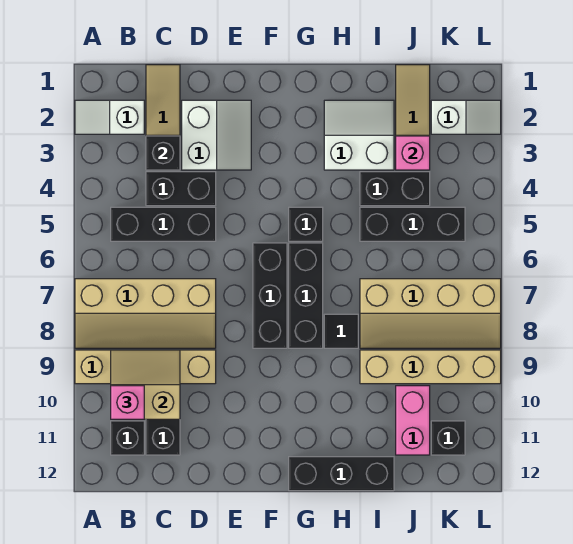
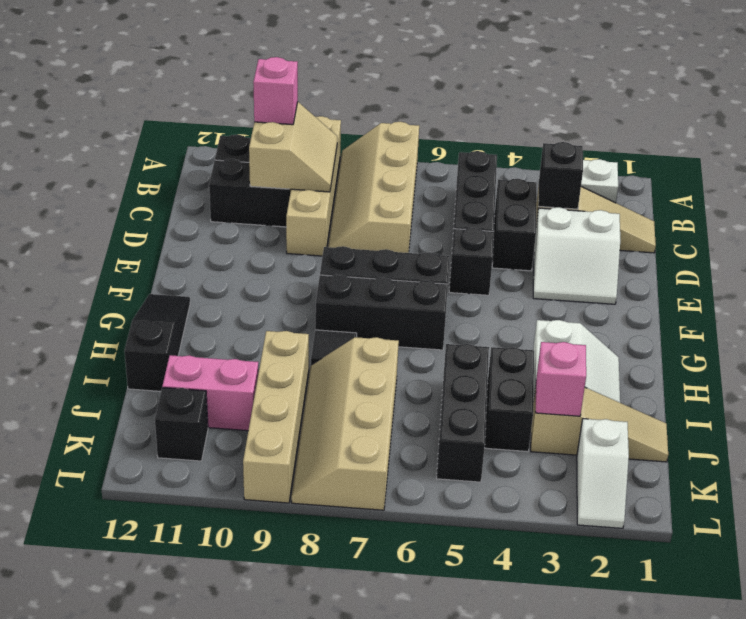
black brick G5 level 1 -> black brick E5 level 1
black brick G12:I12 level 1 -> black slope G12:I12 level 1 top I

